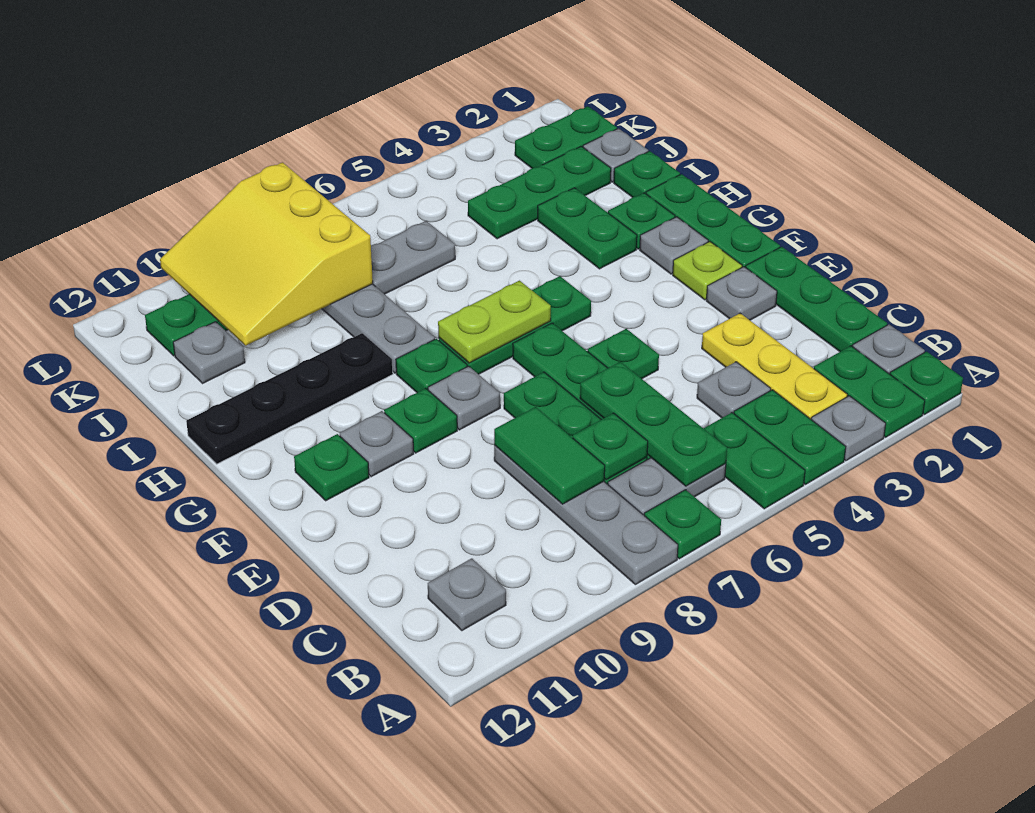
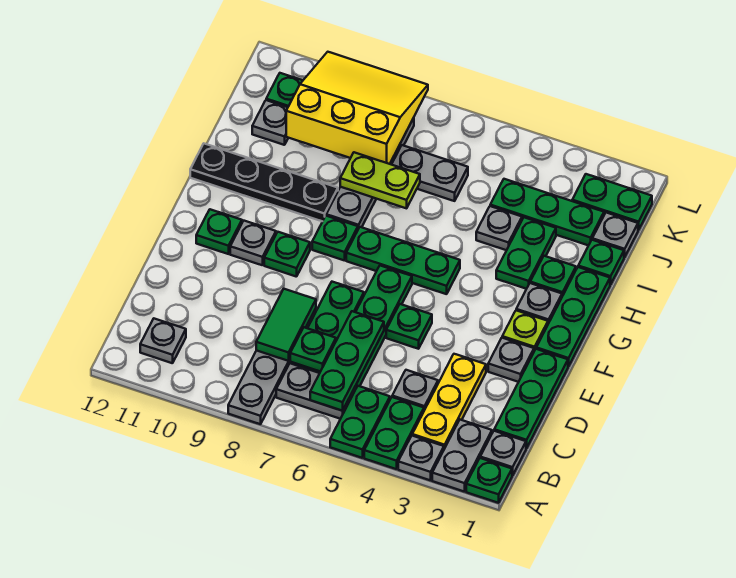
green plate A2:B2 level 1 -> grey plate A2:B2 level 1
green plate A7 level 1 -> none
grey plate F8 level 1 -> grey plate I4 level 1
lime plate G6:G7 level 2 -> lime plate I7:I8 level 2
yellow slope J8:L10 level 2 top 8 -> yellow slope J8:L10 level 2 top J

